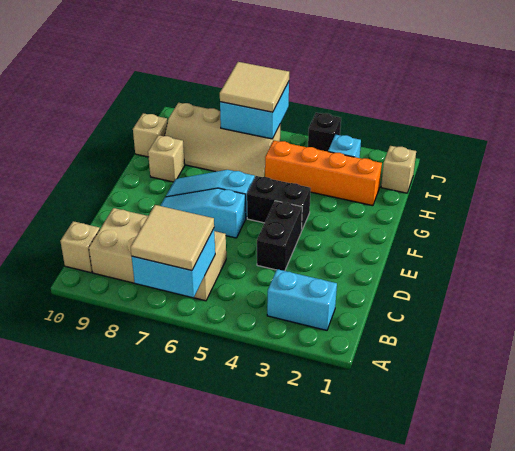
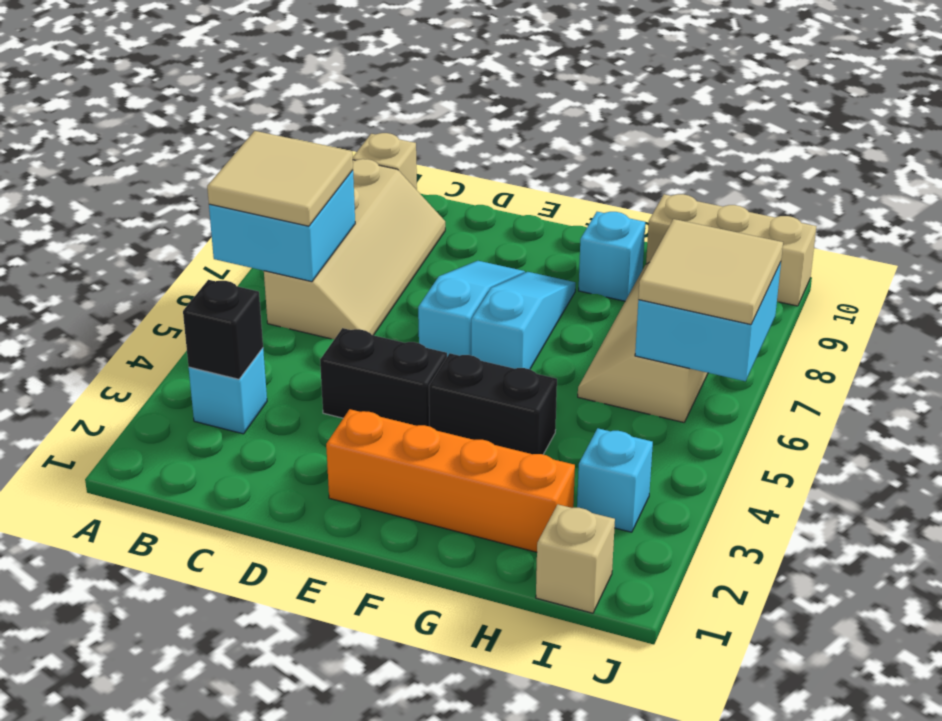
cyan brick B2:B3 level 1 -> cyan brick B3 level 1
tan brick B6:C9 level 1 -> tan slope B6:C9 level 1 top B
black brick F4:F5 level 1 -> black brick F4:G4 level 1
tan brick G9 level 1 -> cyan brick G9 level 1
orange brick H2:H5 level 1 -> orange brick E2:H2 level 1
tan brick H10 level 1 -> tan brick H10:J10 level 1
black brick J4 level 1 -> black brick B3 level 2

